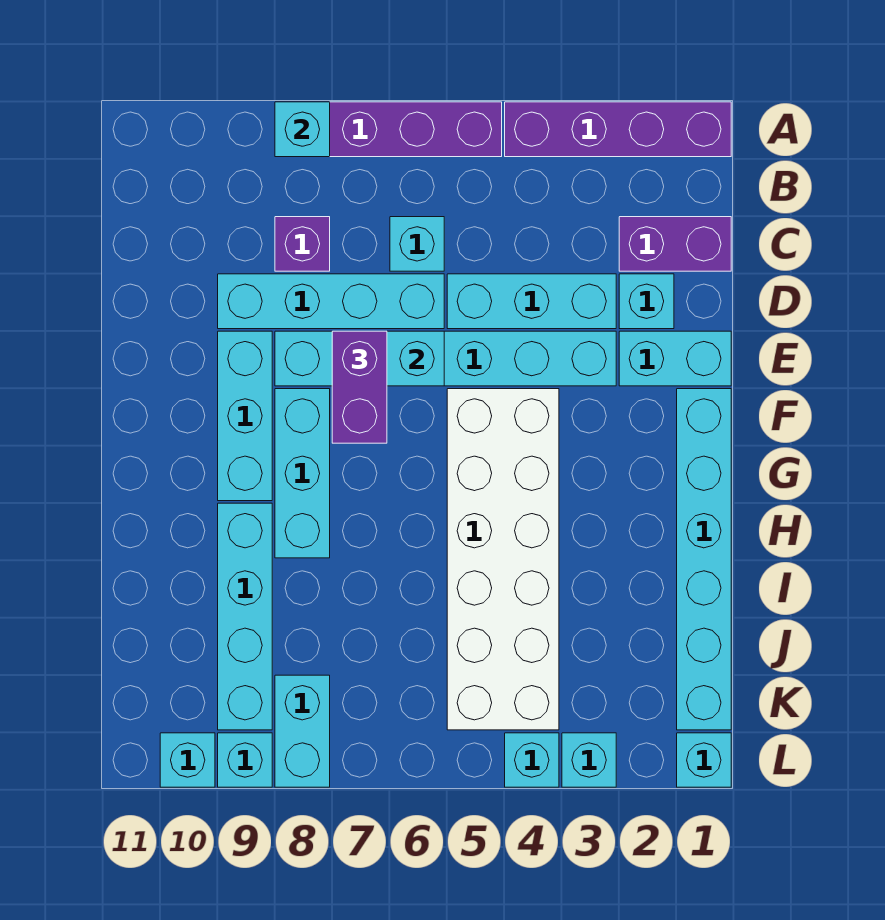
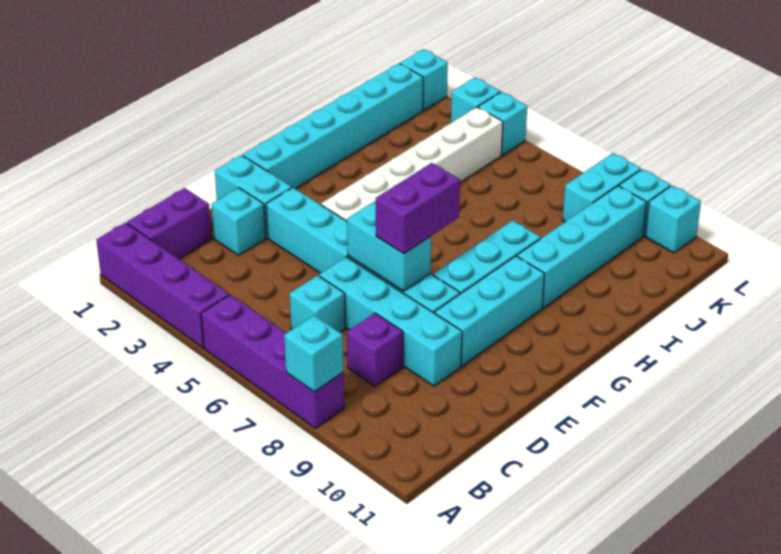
purple brick C1:C2 level 1 -> purple brick B1:C1 level 1
cyan brick D3:D5 level 1 -> none
white brick F4:K5 level 1 -> white brick F4:K4 level 1

